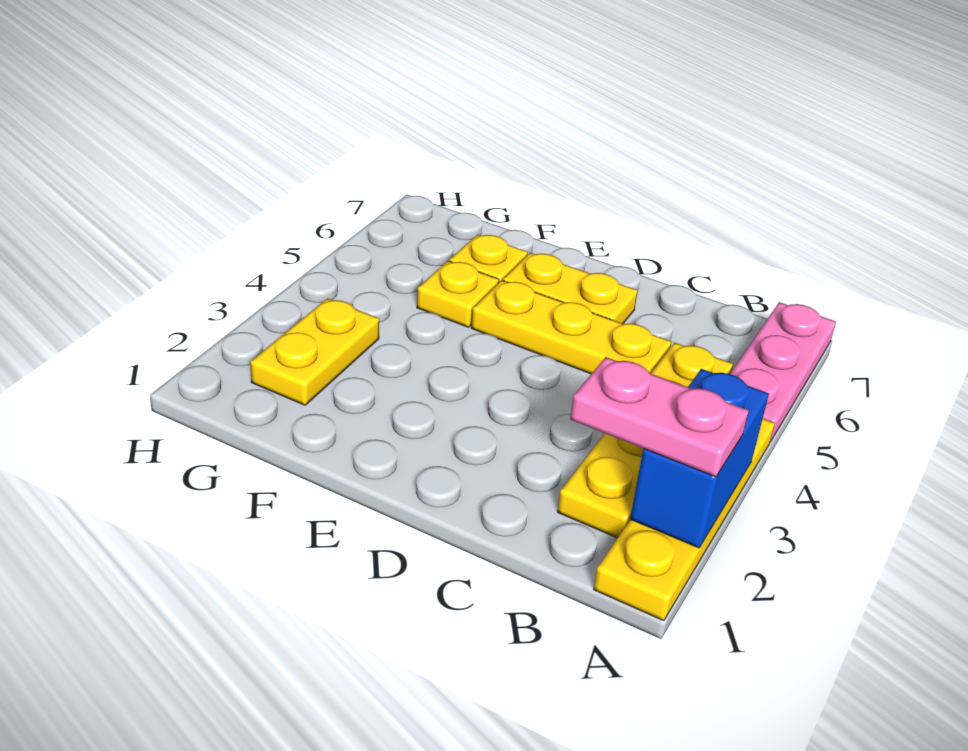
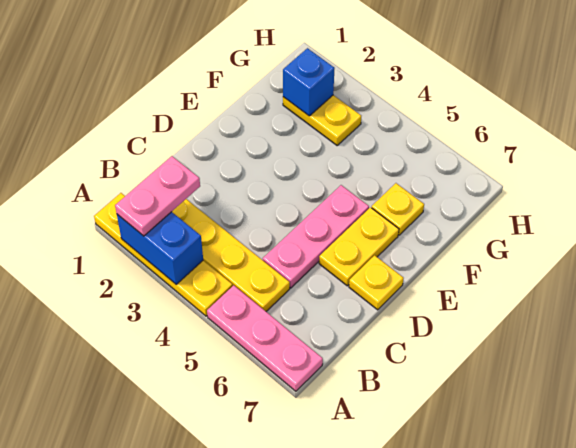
yellow plate C5:E5 level 1 -> pink plate C5:E5 level 1
yellow plate F5 level 1 -> yellow plate D7 level 1
none -> blue brick G2 level 2

